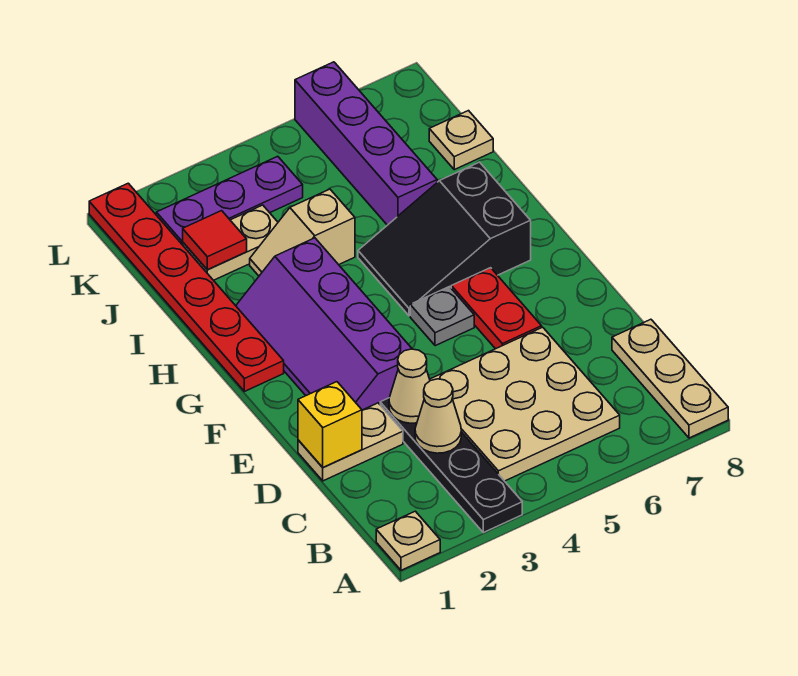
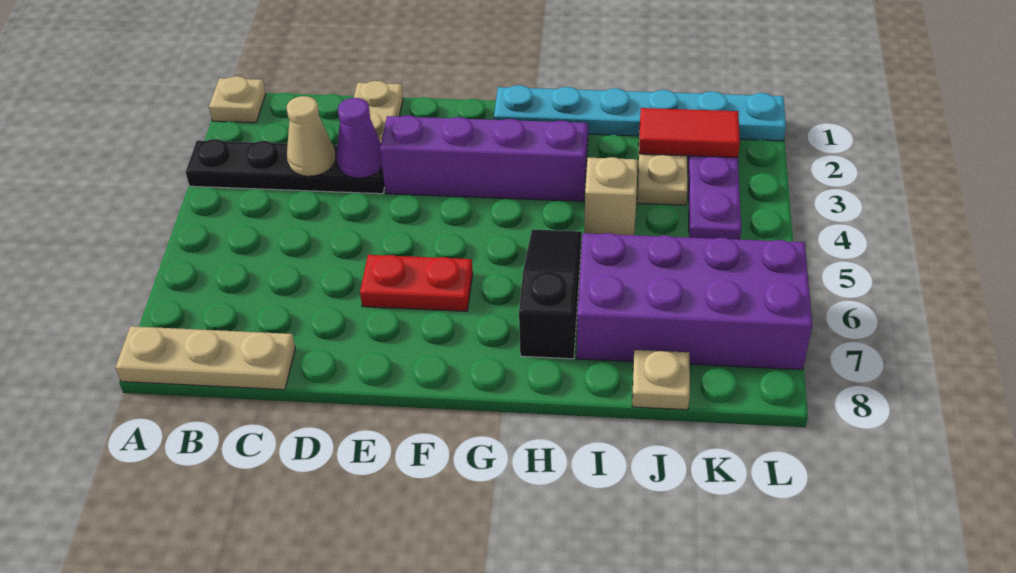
tan plate B4:D6 level 1 -> none
yellow brick D1 level 2 -> none
tan cone D3 level 2 -> purple cone D3 level 2
grey plate F5 level 1 -> none
red plate G1:L1 level 1 -> cyan plate G1:L1 level 1
black slope G5:H7 level 1 top 7 -> black slope H5:H7 level 1 top 7
purple brick I6:L6 level 1 -> purple brick I6:L7 level 1
red tile J2 level 2 -> red tile J2:K2 level 2

